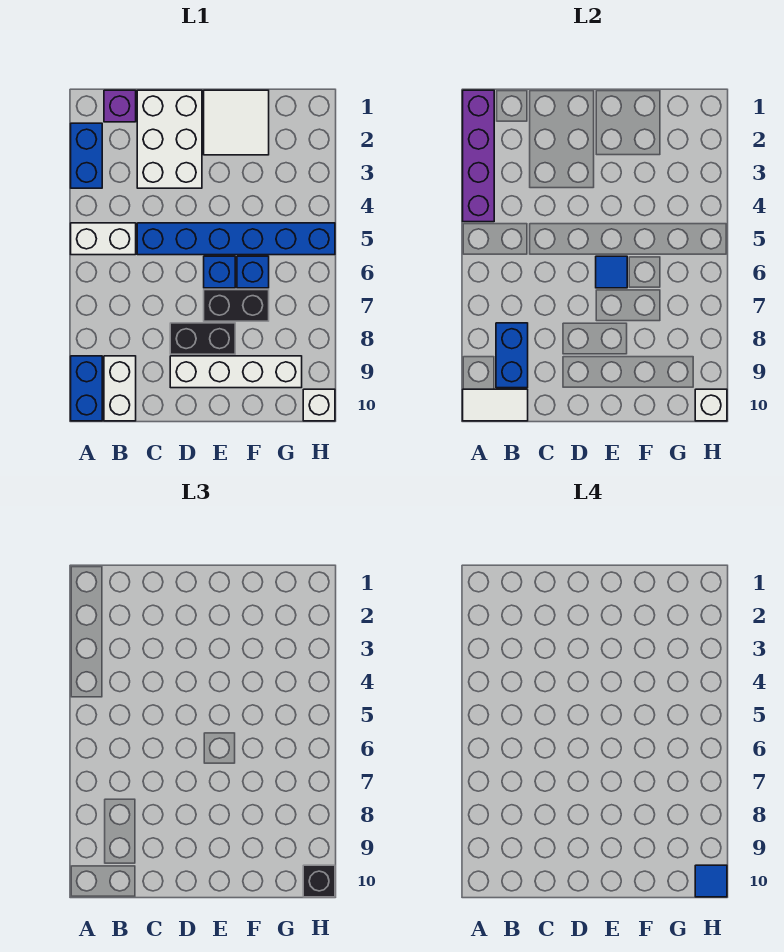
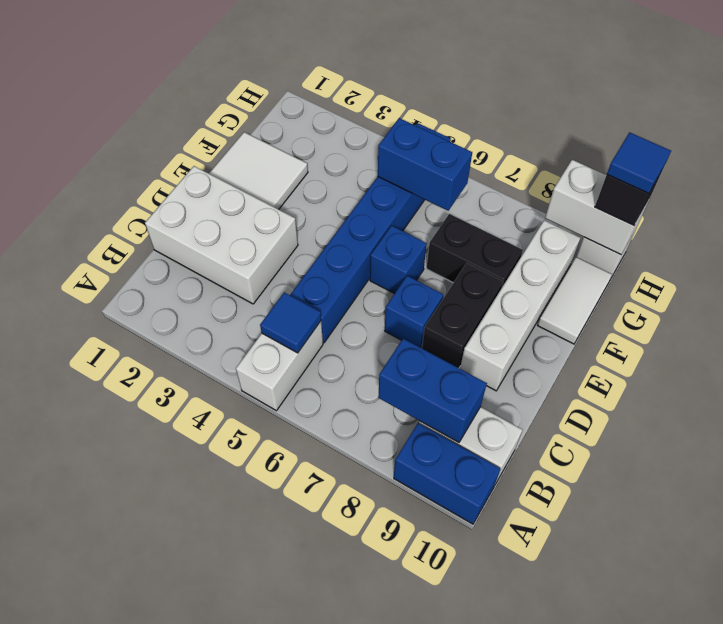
purple brick A1:A4 level 2 -> none
blue brick A2:A3 level 1 -> blue brick G5:G6 level 2
white tile A10:B10 level 2 -> white tile F10:G10 level 1
purple brick B1 level 1 -> none
blue tile E6 level 2 -> blue tile B5 level 2
black brick E7:F7 level 1 -> black brick F7:F8 level 1
blue brick F6 level 1 -> blue brick D7 level 1
white brick H10 level 2 -> white brick H9:H10 level 2

